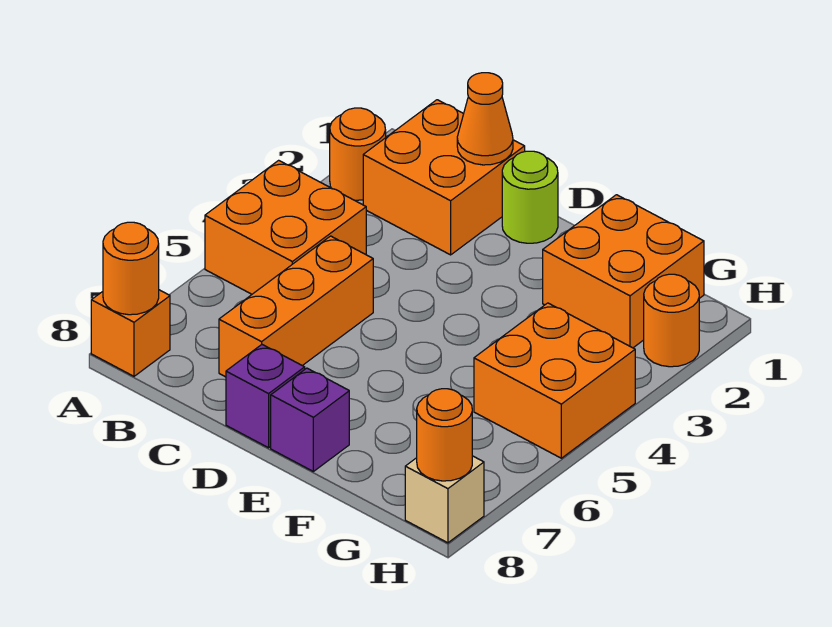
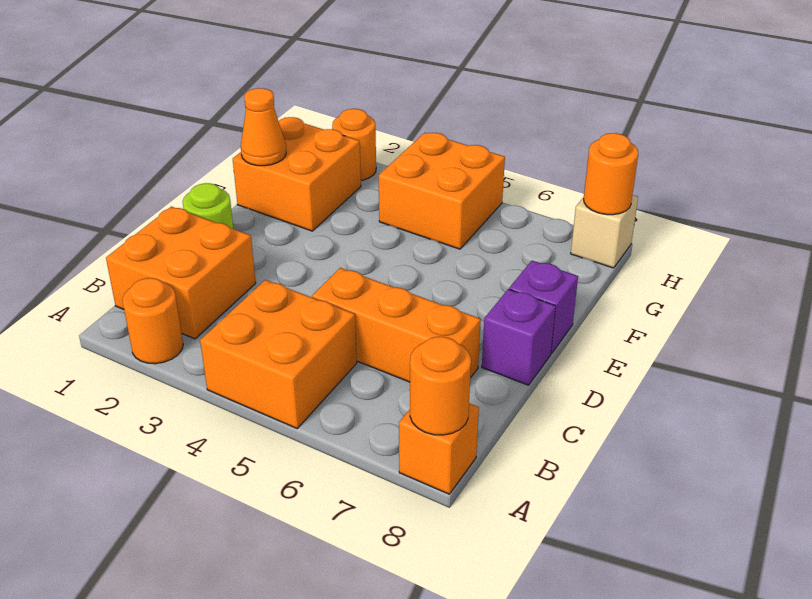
orange cone C1 level 2 -> orange cone F1 level 2

